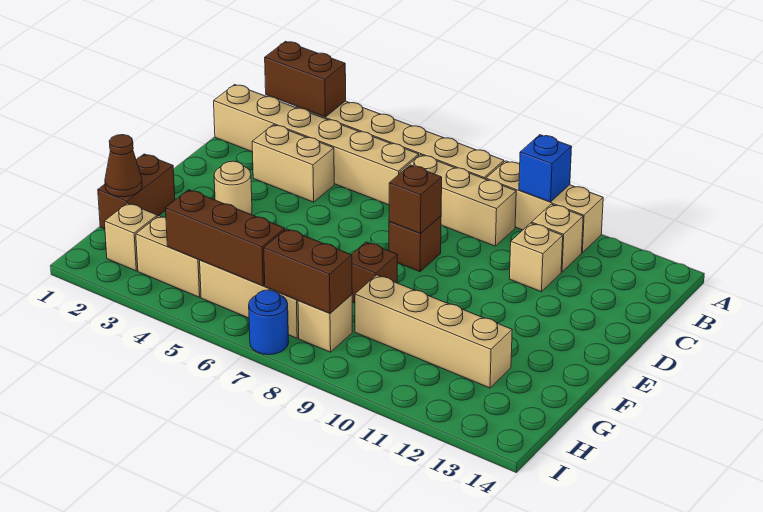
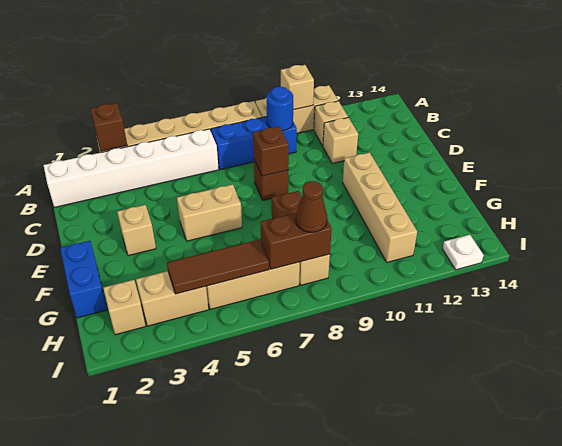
brown brick A2:A3 level 2 -> brown brick A3 level 2
blue brick A10 level 2 -> tan brick A10 level 2
tan brick B1:B6 level 1 -> white brick B1:B6 level 1
tan brick B7:B9 level 1 -> blue brick B7:B9 level 1
tan brick C3:C4 level 1 -> tan brick E5:E6 level 1
tan round brick E3 level 1 -> tan brick E3 level 1
brown brick F1:G1 level 1 -> blue brick F1:G1 level 1
brown cone G1 level 2 -> brown cone H8 level 3
tan brick G9:G12 level 1 -> tan brick E11:H11 level 1
brown brick H4:H6 level 2 -> brown tile H4:H6 level 2
blue round brick I7 level 1 -> blue round brick B9 level 2
none -> white plate I13 level 1

